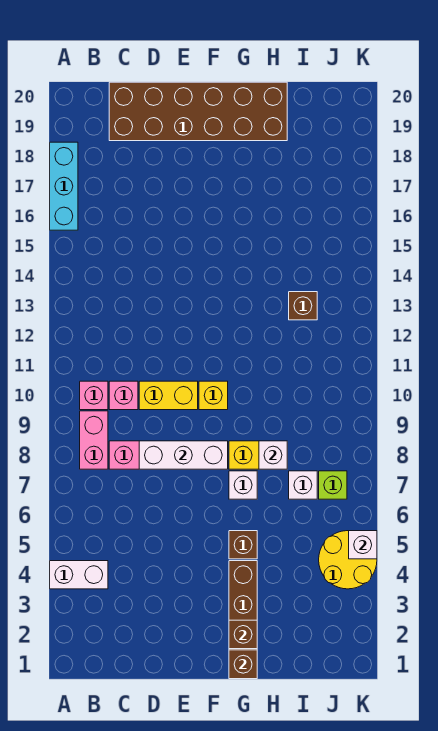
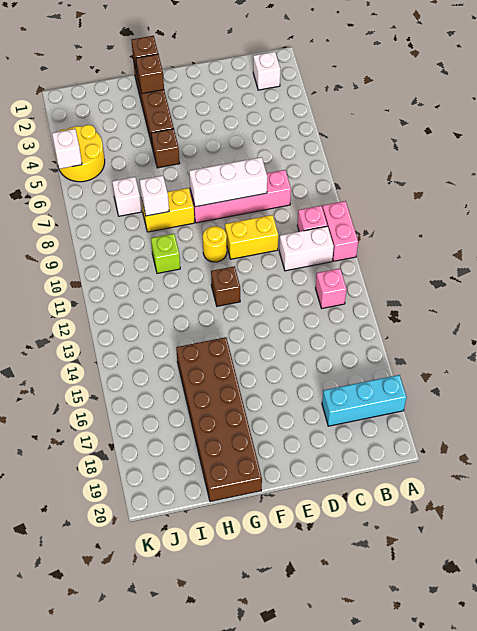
white brick A4:B4 level 1 -> white brick B11:C11 level 1
cyan brick A16:A18 level 1 -> cyan brick A18:C18 level 1
pink brick B8:B9 level 1 -> pink brick A10:A11 level 1
pink brick C10 level 1 -> pink brick B13 level 1
brown brick C19:H20 level 1 -> brown brick G15:H20 level 1
yellow brick F10 level 1 -> yellow round brick F10 level 1
white brick G7 level 1 -> white brick B2 level 1
brown brick I13 level 1 -> brown brick F12 level 1
lime brick J7 level 1 -> lime brick H10 level 1

